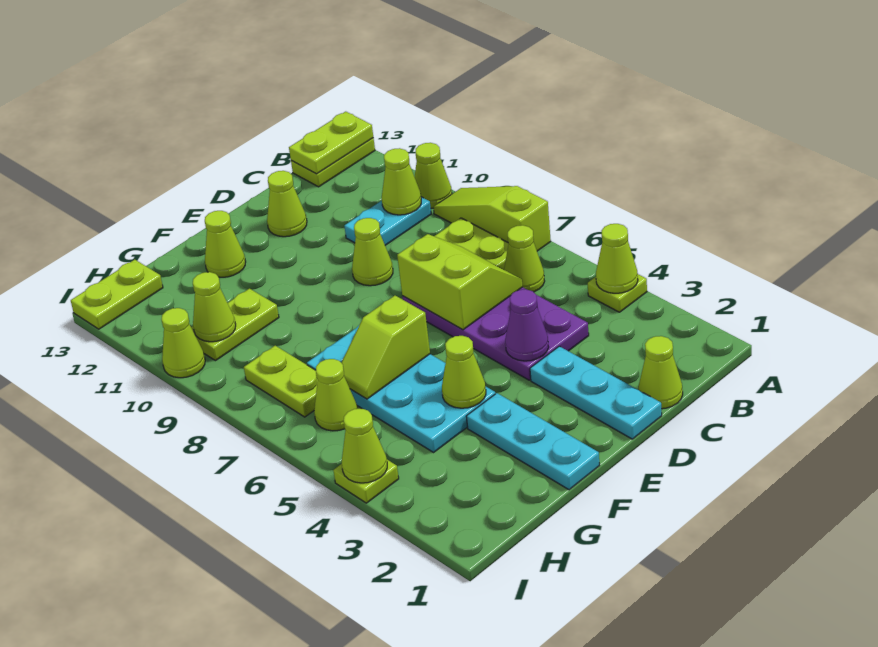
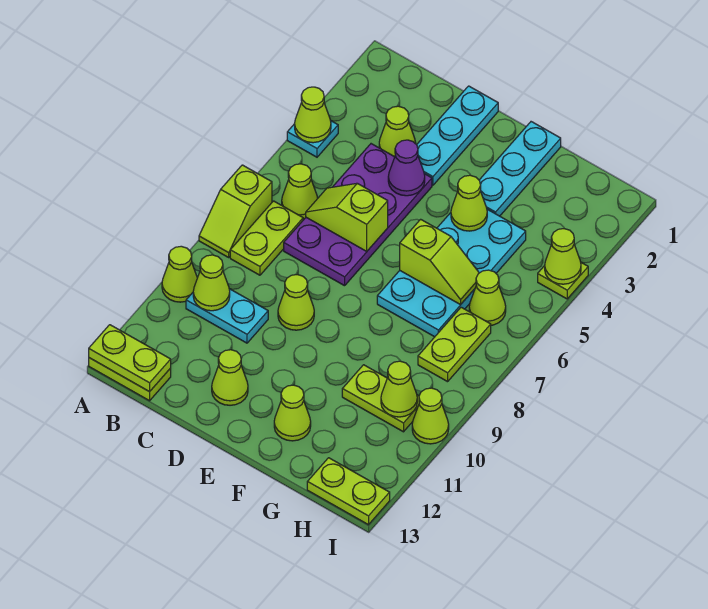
lime plate A4 level 1 -> cyan plate A4 level 1
lime slope A7:A9 level 1 top 7 -> lime slope A7:A8 level 1 top 7
lime cone C1 level 1 -> lime cone C3 level 1
lime slope C6:D7 level 2 top D -> lime slope C6:D6 level 2 top D

